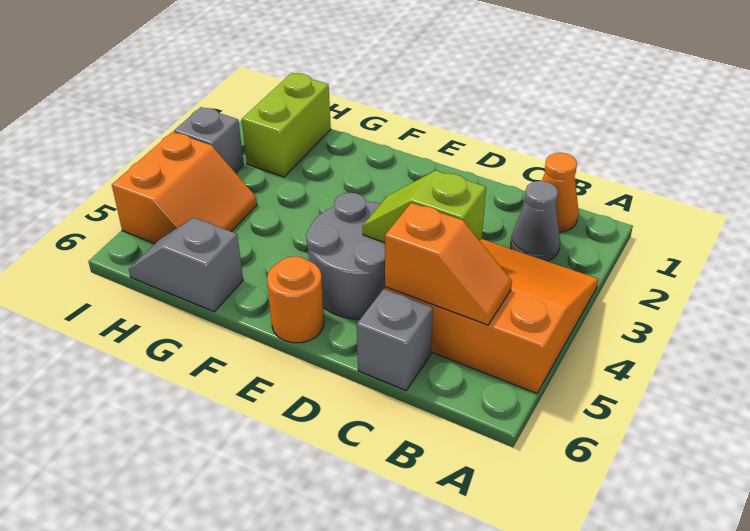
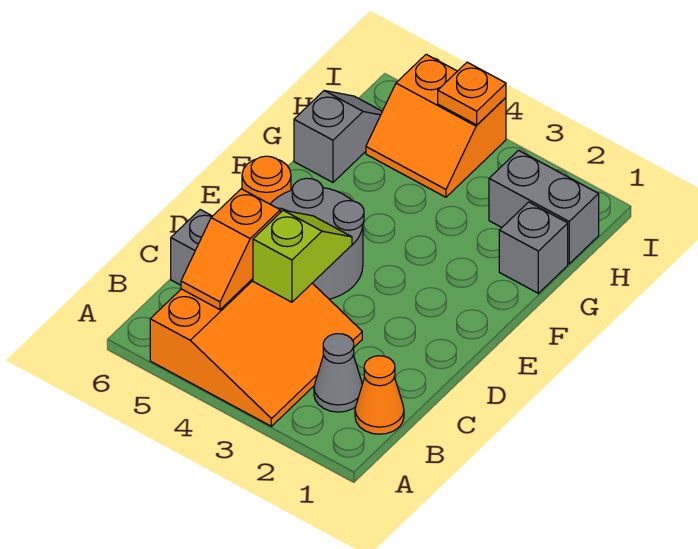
lime brick H1:H2 level 1 -> grey brick H1:H2 level 1
grey brick I3 level 1 -> grey brick G1 level 1
none -> orange plate I4 level 2

